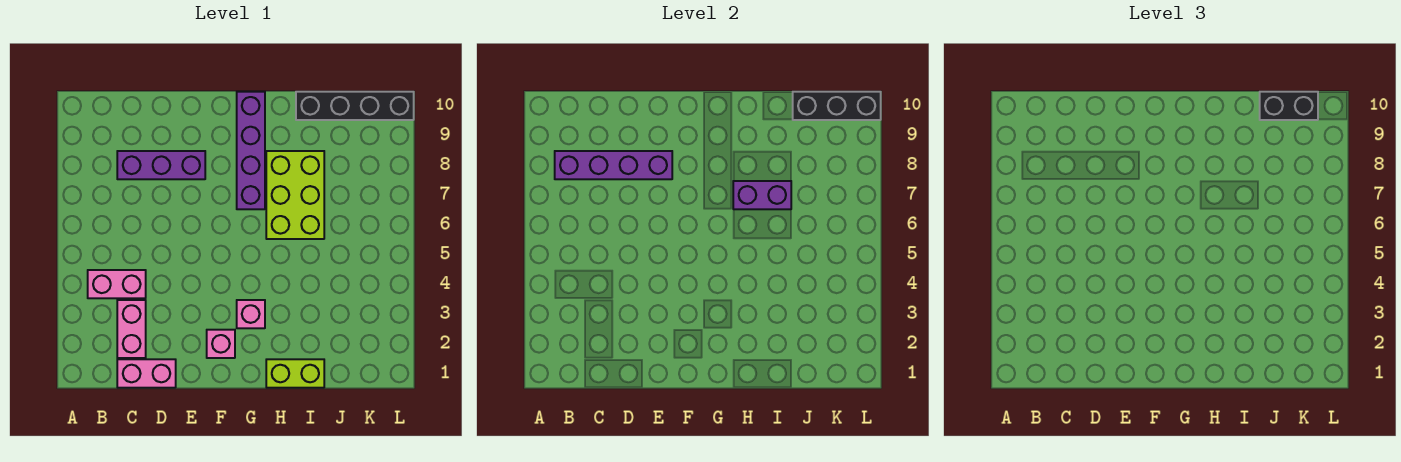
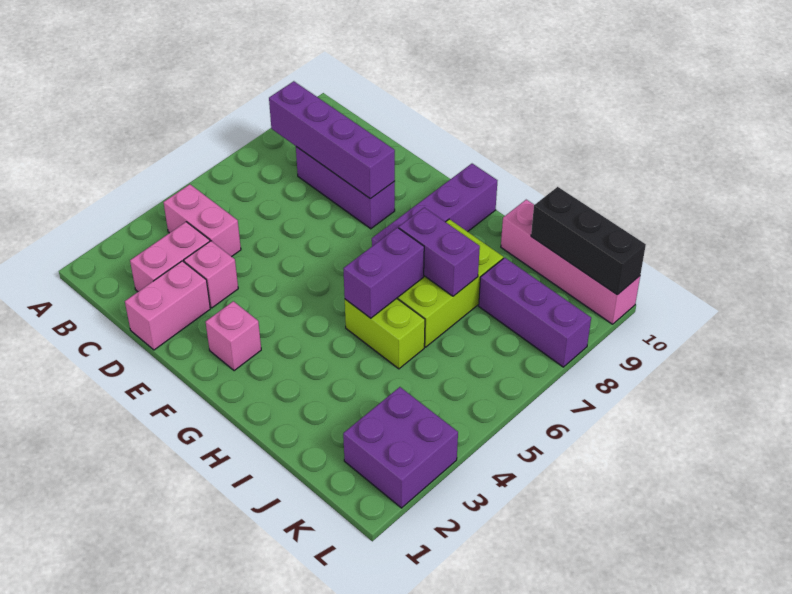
pink brick C1:D1 level 1 -> pink brick D1:D2 level 1
pink brick G3 level 1 -> pink brick D3 level 1
lime brick H1:I1 level 1 -> lime brick H5:I5 level 1
none -> purple brick H5:H6 level 2
black brick I10:L10 level 1 -> pink brick I10:L10 level 1
none -> purple brick J8:L8 level 1
black brick J10:K10 level 3 -> none
none -> purple brick K2:L3 level 1

